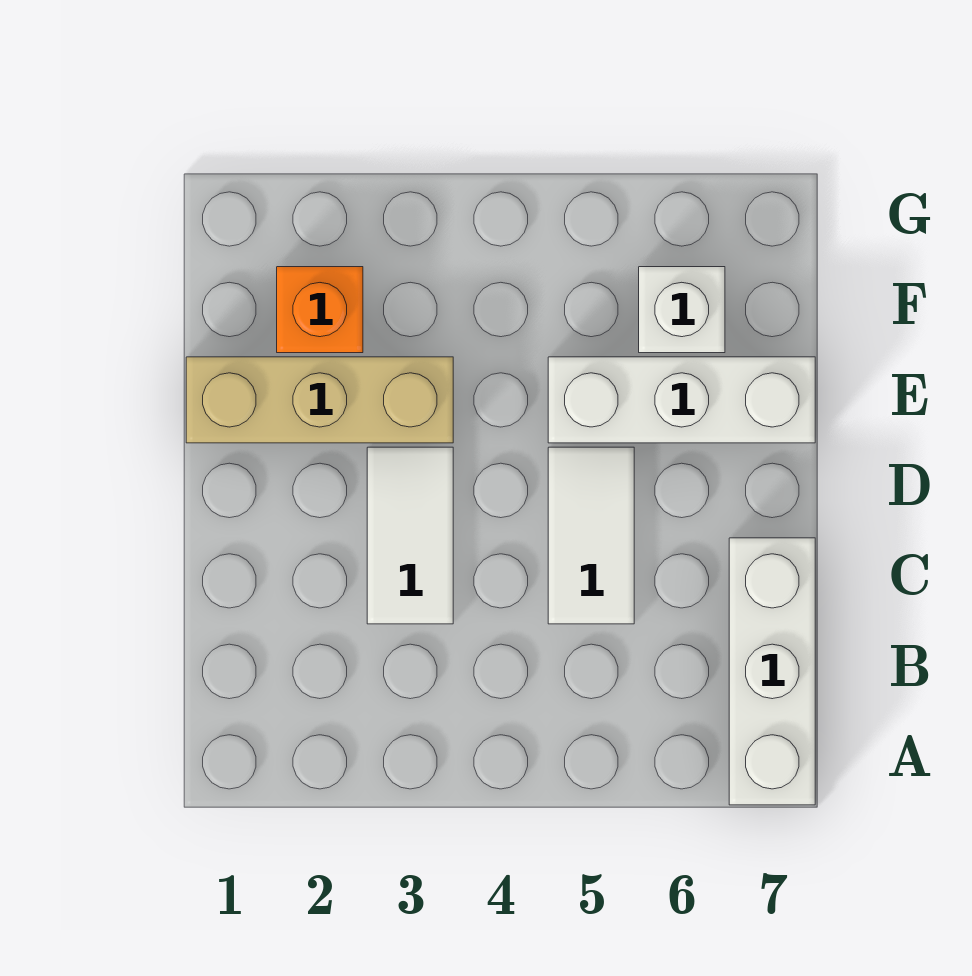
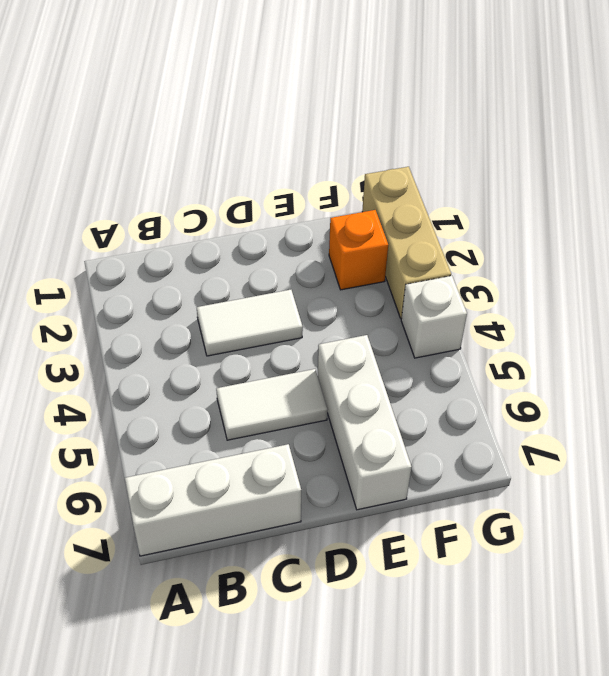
tan brick E1:E3 level 1 -> tan brick G1:G3 level 1
white brick F6 level 1 -> white brick G4 level 1

